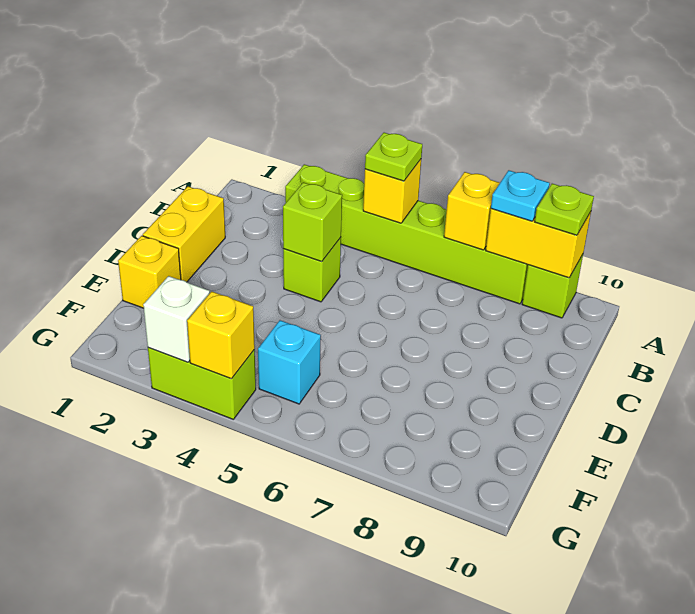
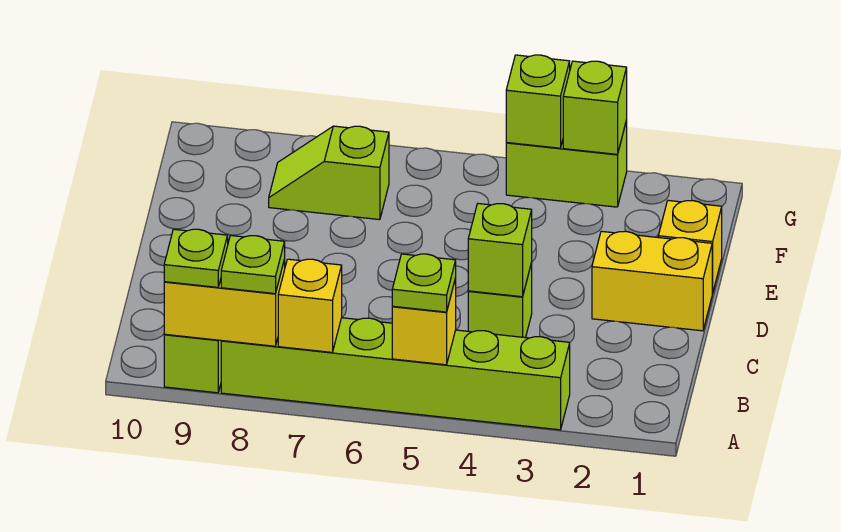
cyan plate A8 level 3 -> lime plate A8 level 3
yellow brick C1:D1 level 1 -> yellow brick D1:D2 level 1
cyan brick F5 level 1 -> none
none -> lime slope F7:F8 level 1 top 7
white brick G3 level 2 -> lime brick G3 level 2
yellow brick G4 level 2 -> lime brick G4 level 2

